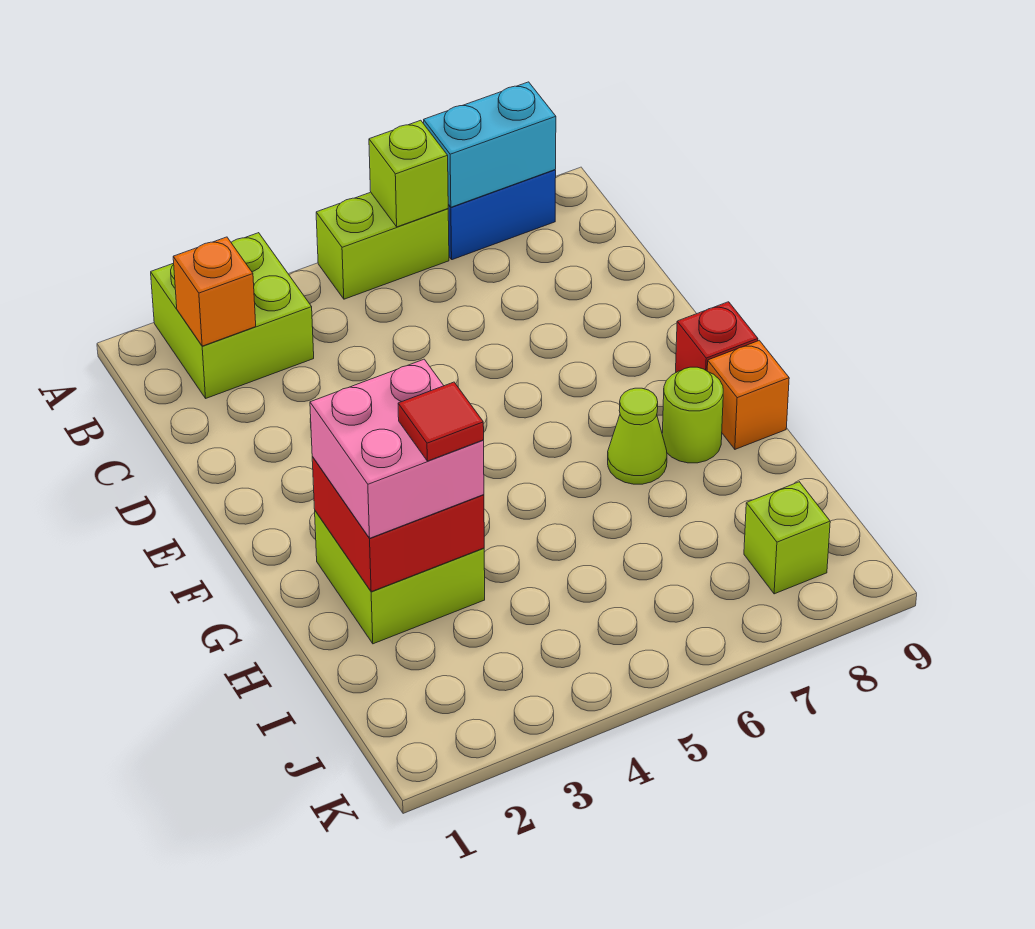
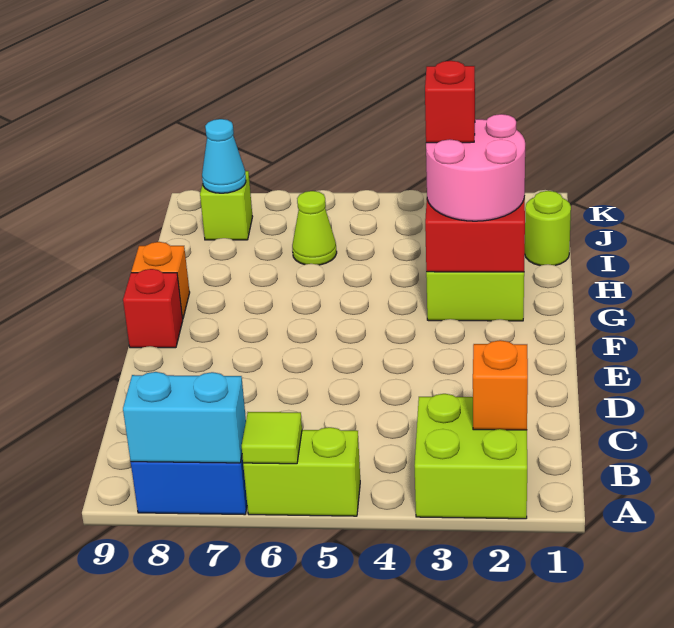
lime brick A6 level 2 -> lime tile A6 level 2
pink brick G2:H3 level 3 -> pink round brick G2:H3 level 3
lime cone G7 level 1 -> lime cone I6 level 1
lime round brick G8 level 1 -> lime round brick I1 level 1
red tile H3 level 4 -> red brick H3 level 4
none -> cyan cone J8 level 2

